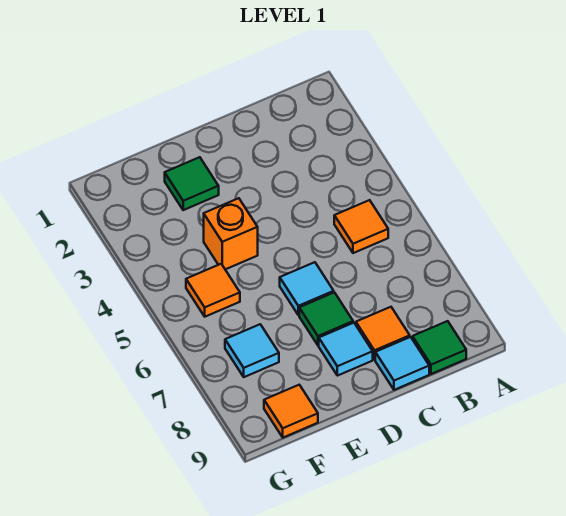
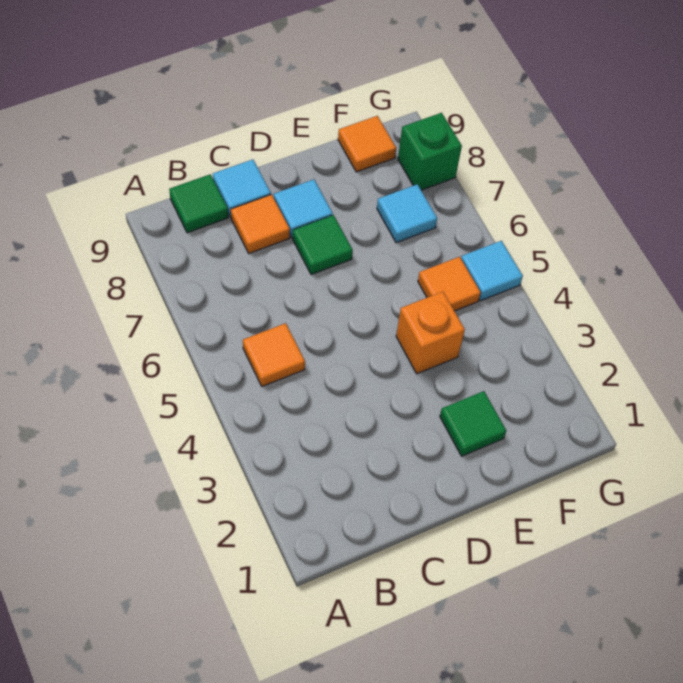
cyan tile D6 level 1 -> cyan tile G5 level 1
none -> green brick G8 level 1

